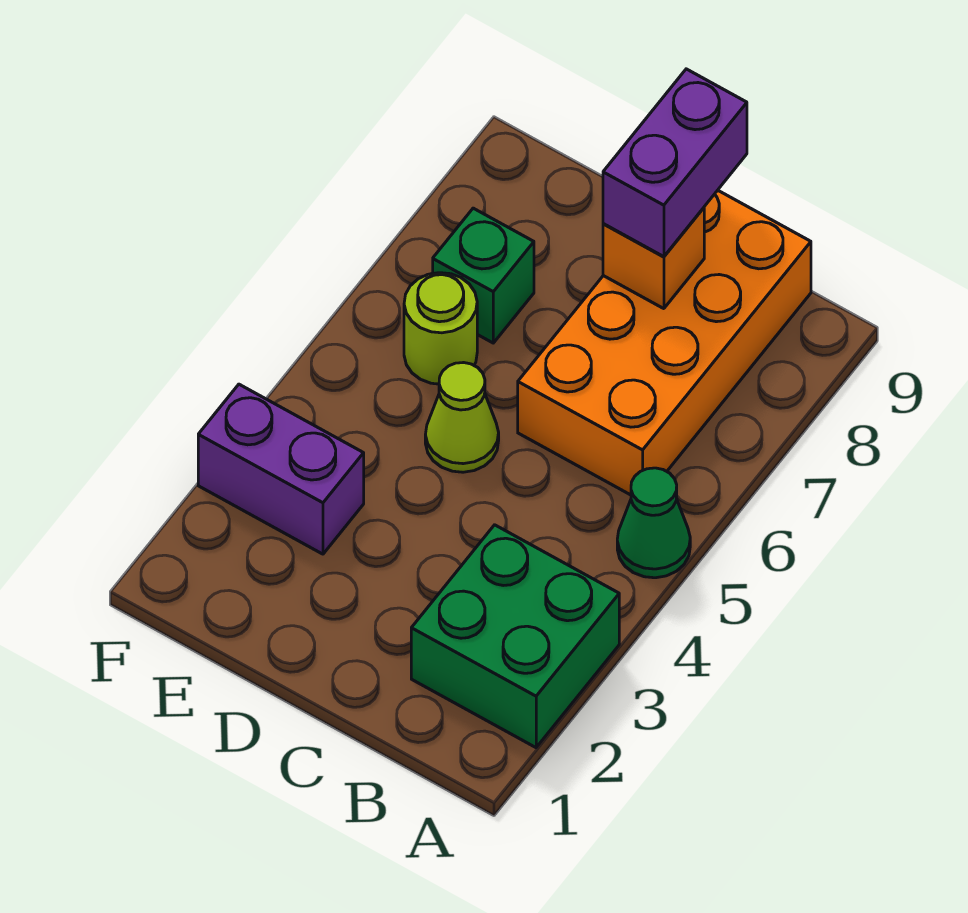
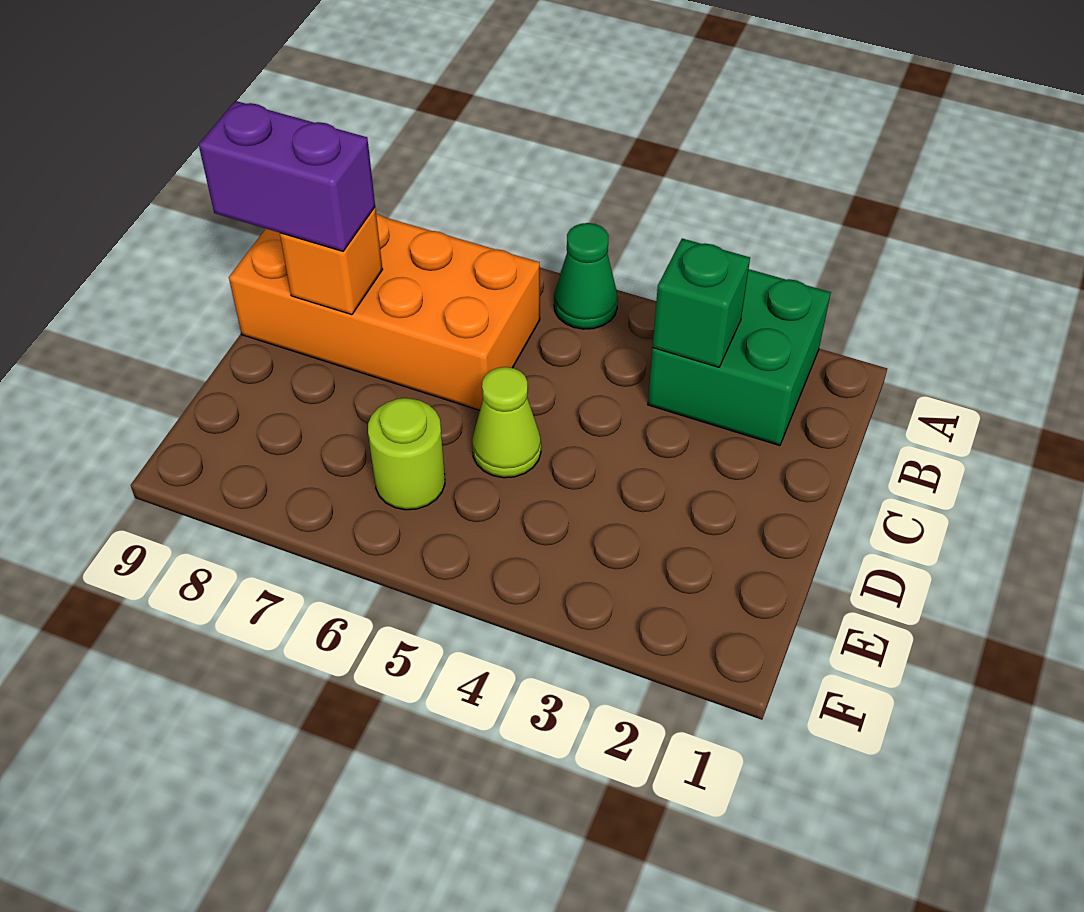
purple brick E3:F3 level 1 -> none
green brick E7 level 1 -> green brick B3 level 2

